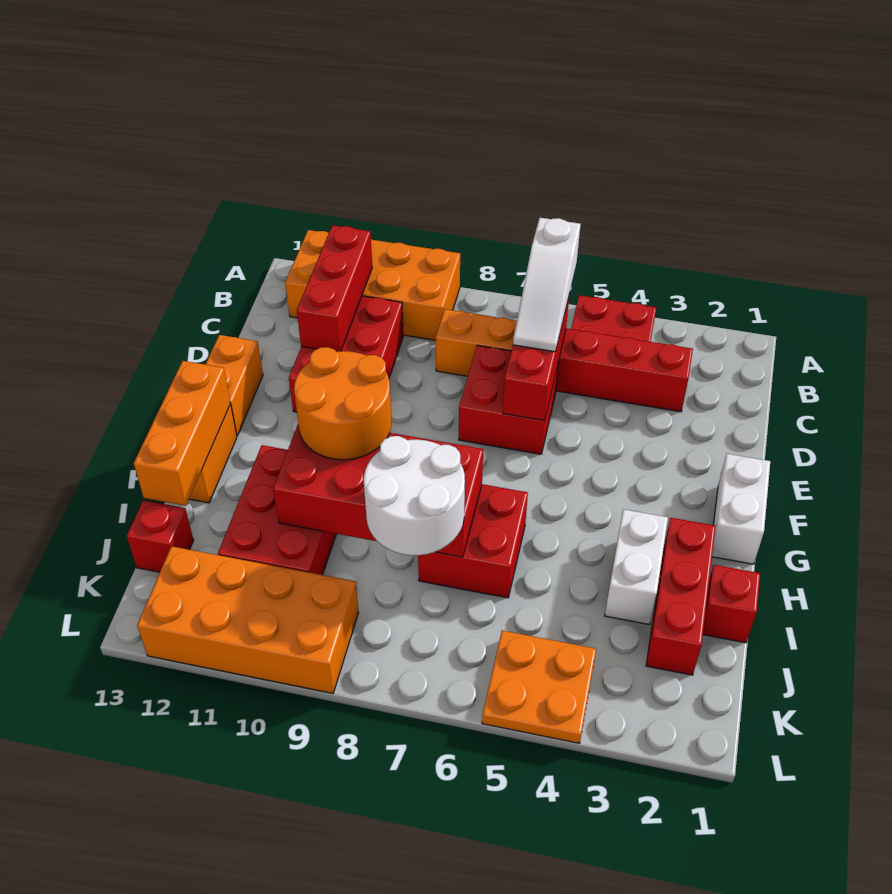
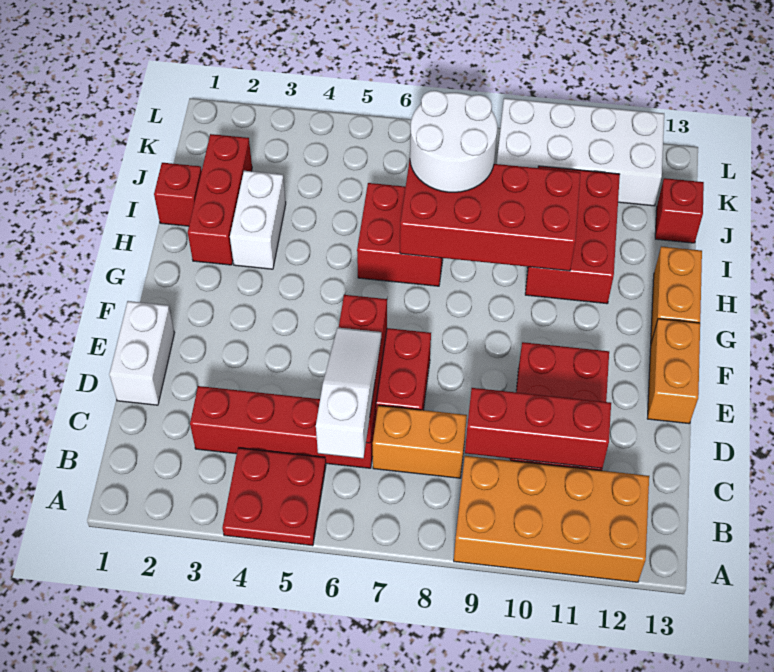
red brick B11:D11 level 2 -> red brick C9:C11 level 2
white brick F1:G1 level 1 -> white brick D1:E1 level 1
orange round brick G9:H10 level 3 -> none
orange brick G13:I13 level 2 -> none
orange plate K4:L5 level 1 -> none
orange brick K9:L12 level 1 -> white brick K9:L12 level 1

